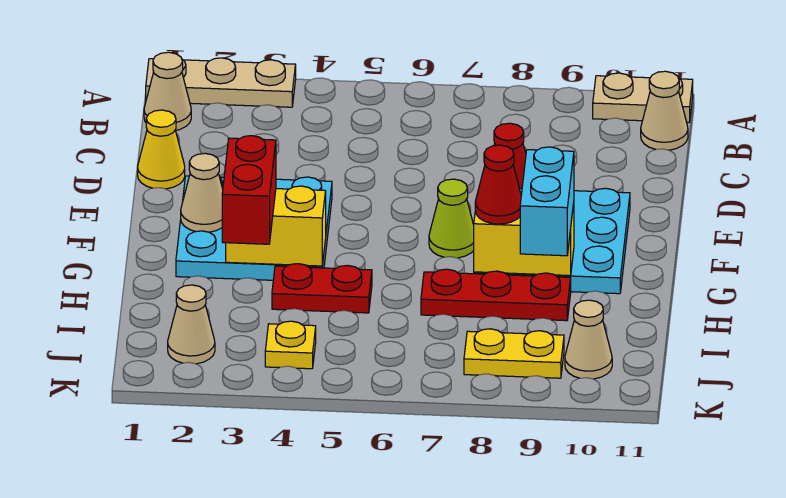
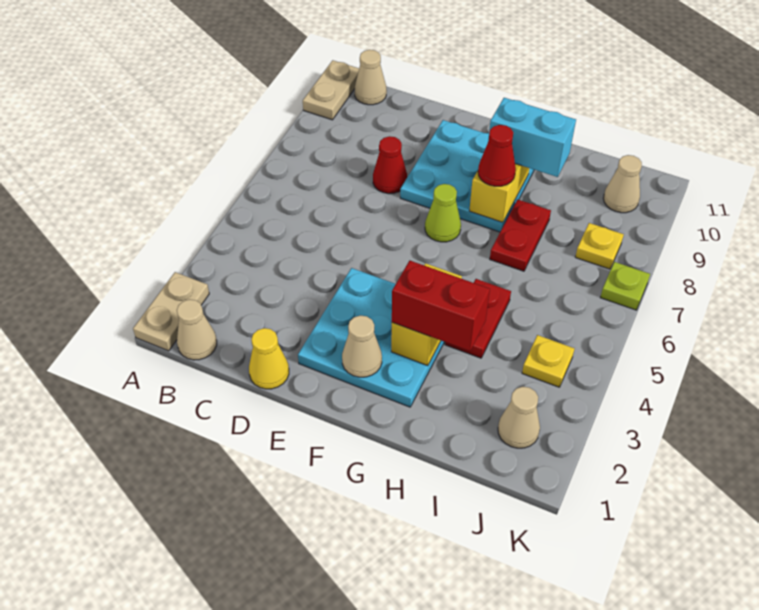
tan plate A1:A3 level 1 -> tan plate A1:A2 level 1
red plate H7:H9 level 1 -> red plate H7:H8 level 1
yellow plate J8:J9 level 1 -> yellow plate J8 level 1
none -> lime plate K7 level 1

